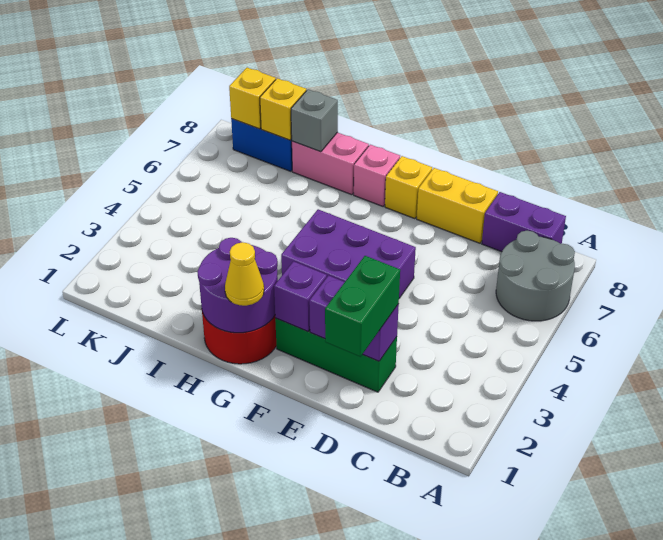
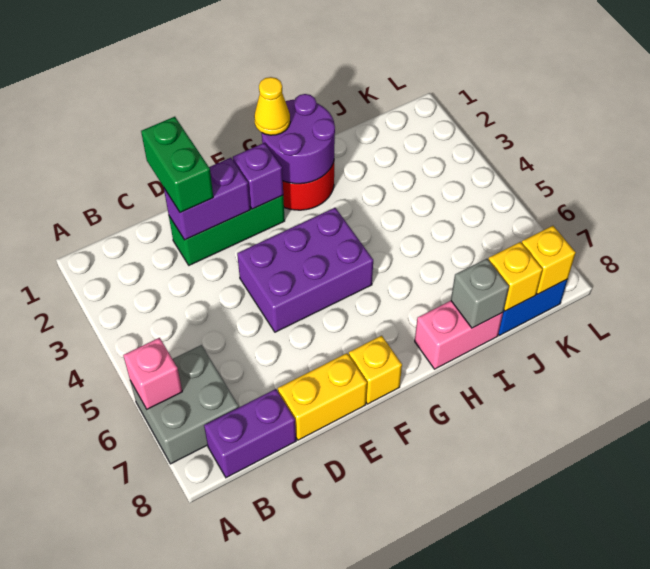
grey round brick A6:B7 level 1 -> grey brick A6:B7 level 1
pink brick G8 level 1 -> pink brick A6 level 2

